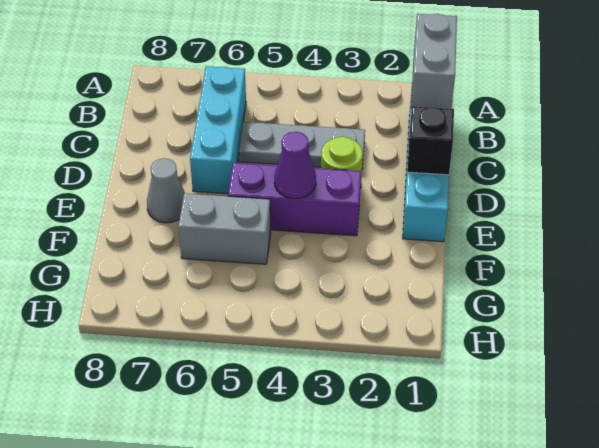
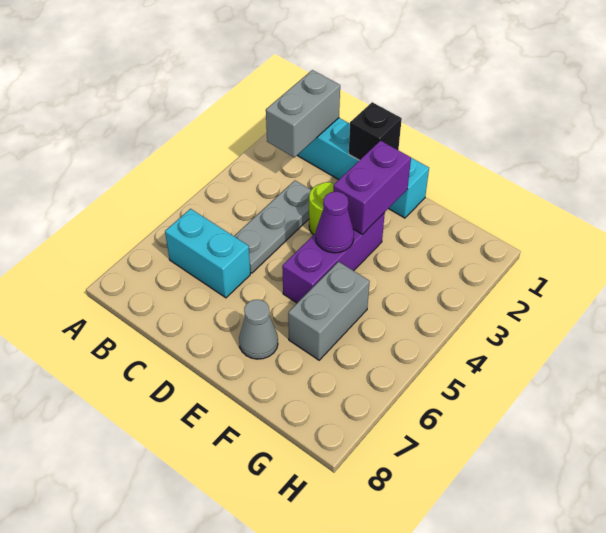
grey brick A1:B1 level 2 -> grey brick B1:B2 level 2
cyan brick B6:D6 level 1 -> cyan brick B6:C6 level 1
none -> purple brick E2:E3 level 2

